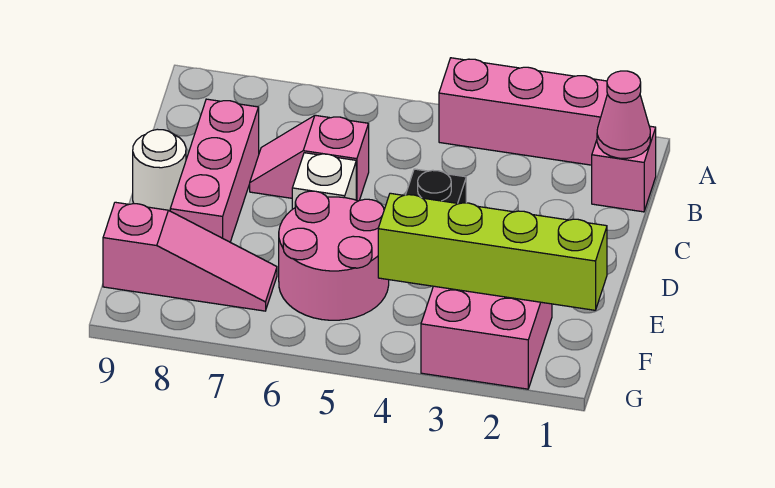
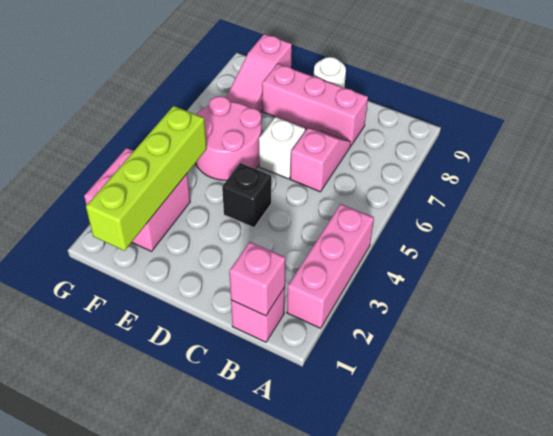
pink cone B1 level 2 -> pink brick B1 level 2

